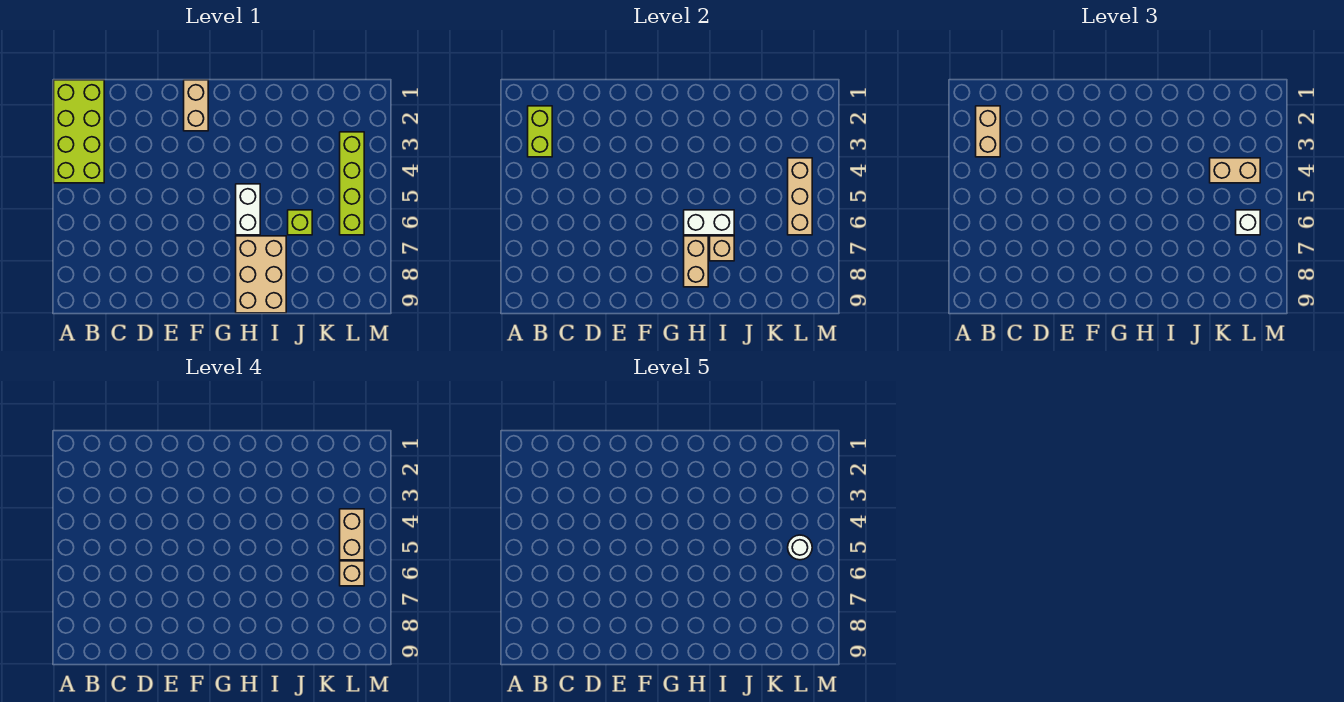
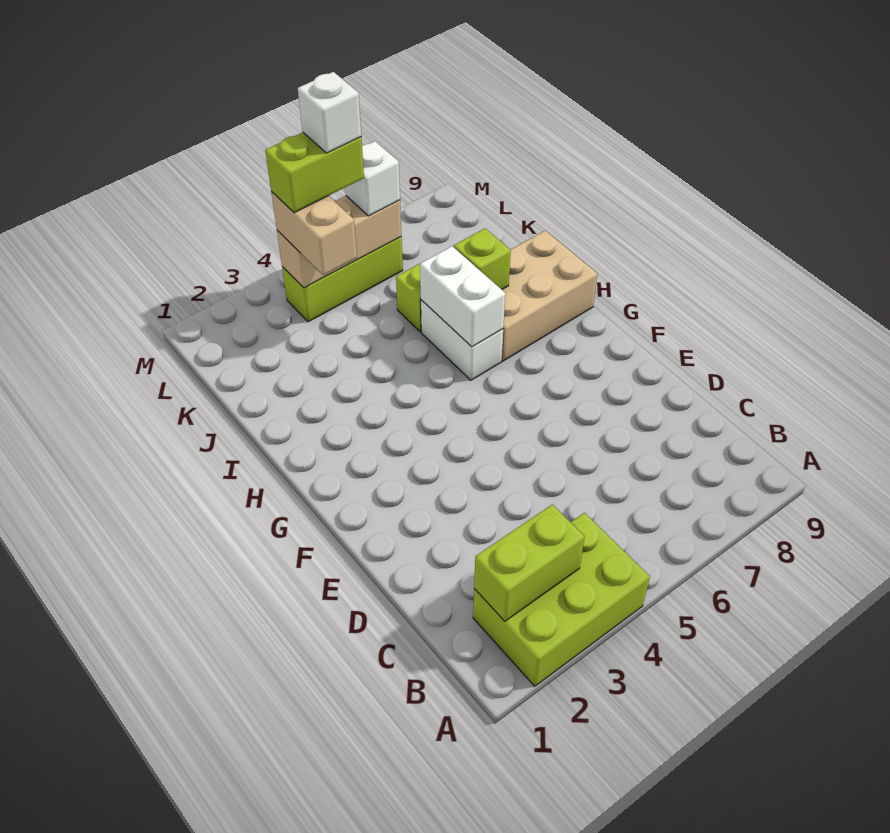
lime brick A1:B4 level 1 -> lime brick A2:B4 level 1
tan brick B2:B3 level 3 -> none
tan brick F1:F2 level 1 -> none
white brick H5:H6 level 1 -> white brick H6:I6 level 1
tan brick H7:H8 level 2 -> none
tan brick I7 level 2 -> lime brick I7 level 2
lime brick L3:L6 level 1 -> lime brick L4:L6 level 1
tan brick L4:L5 level 4 -> lime brick L4:L5 level 4
white round brick L5 level 5 -> white brick L5 level 5
tan brick L6 level 4 -> none

